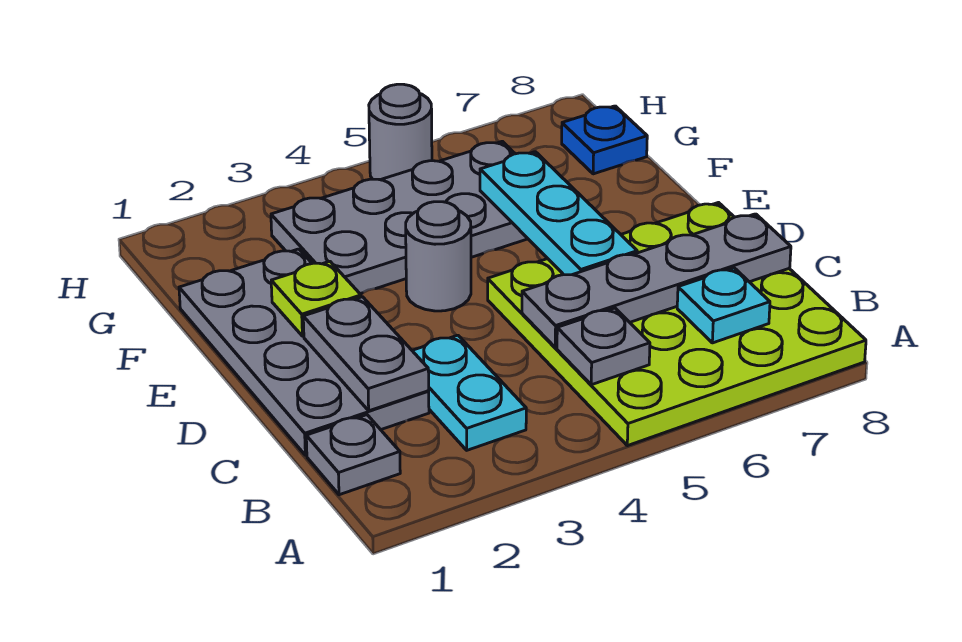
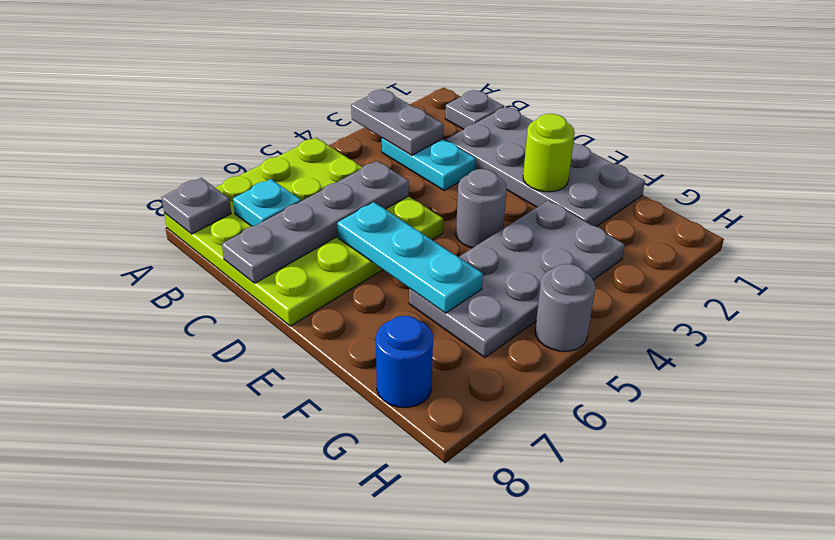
grey plate B5 level 2 -> grey plate A8 level 2
grey plate C2:D2 level 2 -> grey plate A3:B3 level 2
lime plate E2 level 2 -> lime round brick E2 level 2
blue plate G8 level 1 -> blue round brick G8 level 1

